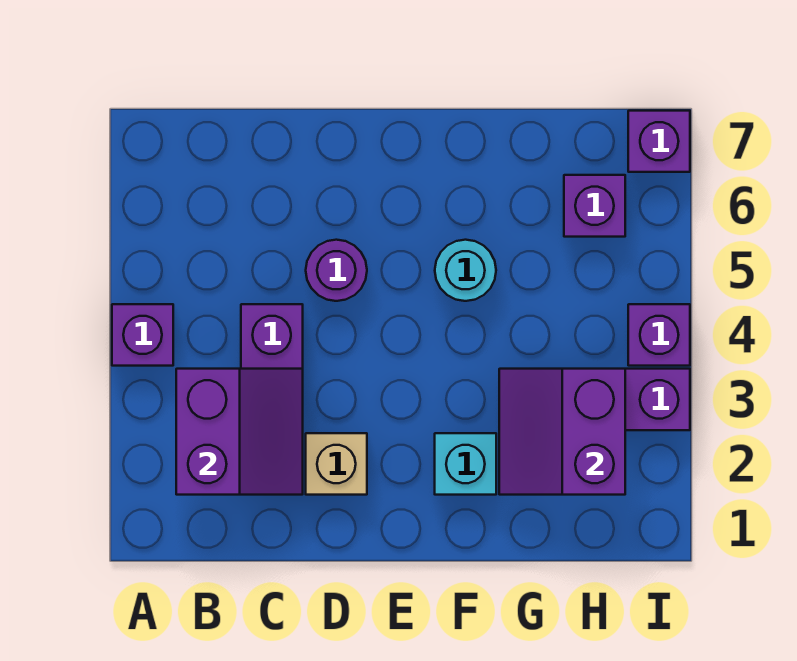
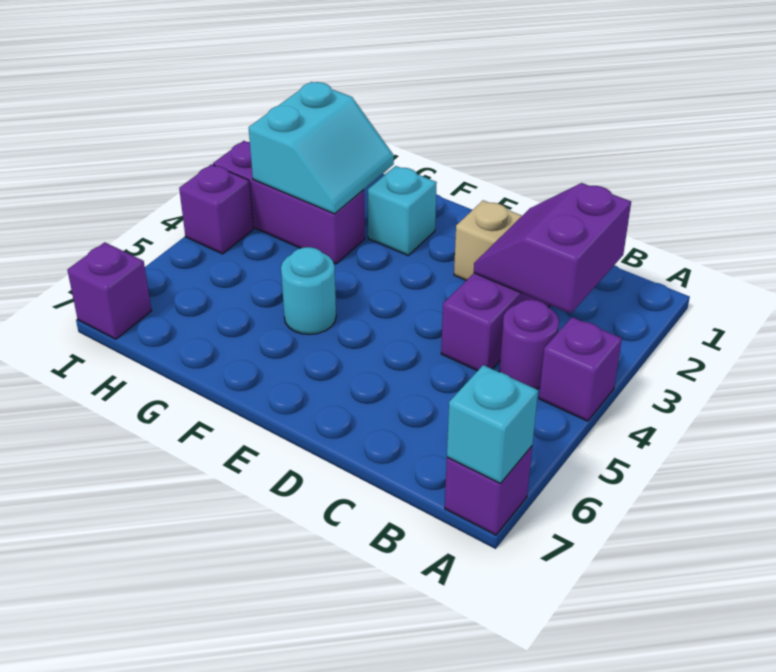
none -> cyan brick A7 level 2
purple round brick D5 level 1 -> purple round brick B4 level 1
purple slope G2:H3 level 2 top H -> cyan slope G2:H3 level 2 top H
purple brick H6 level 1 -> purple brick A7 level 1

